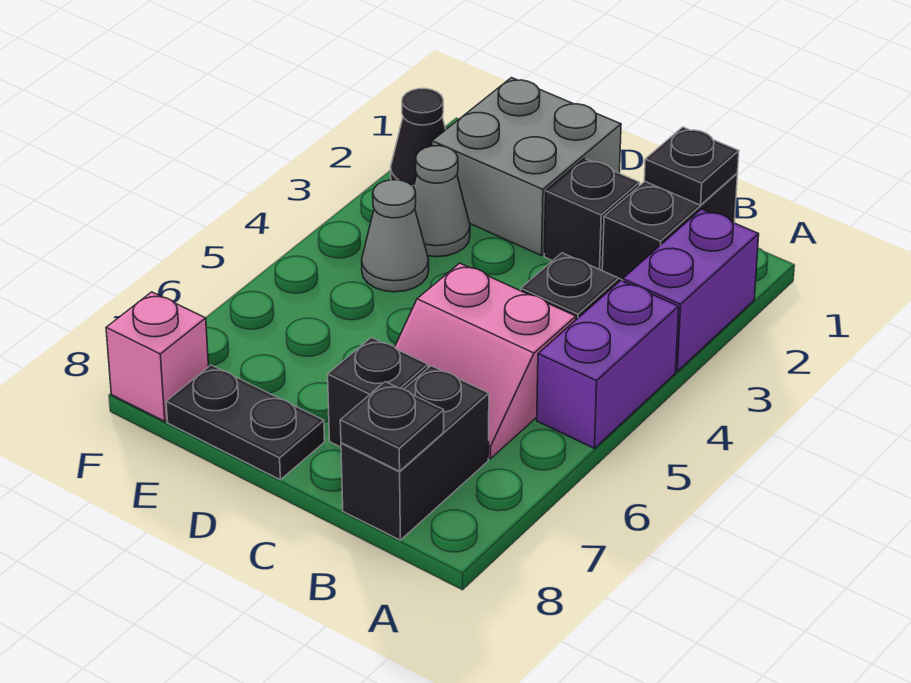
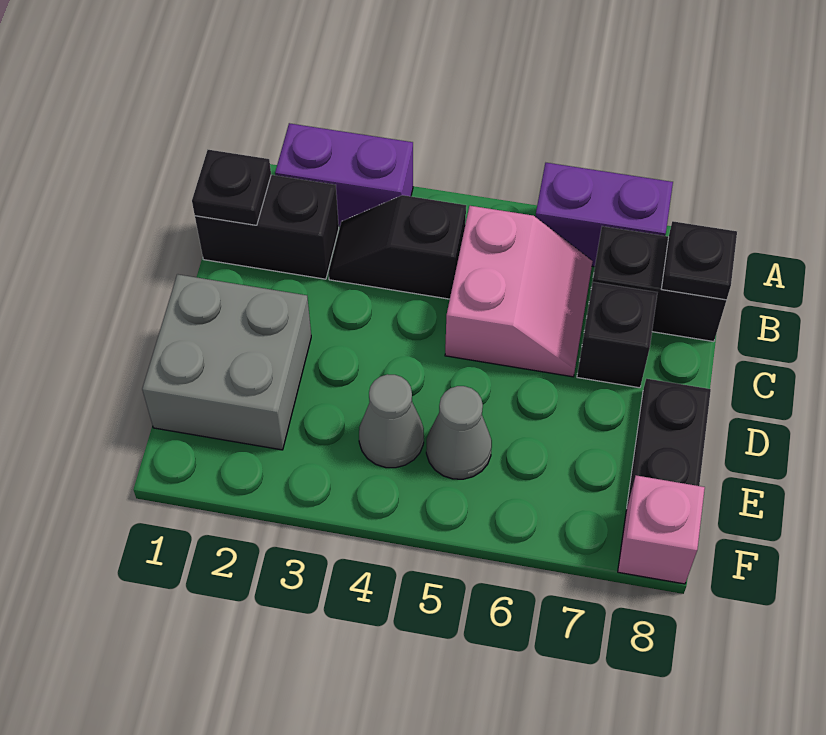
purple brick A4:A5 level 1 -> purple brick A6:A7 level 1
black brick C2 level 1 -> none
grey cone E3 level 1 -> grey cone E5 level 1
black cone F2 level 1 -> none

